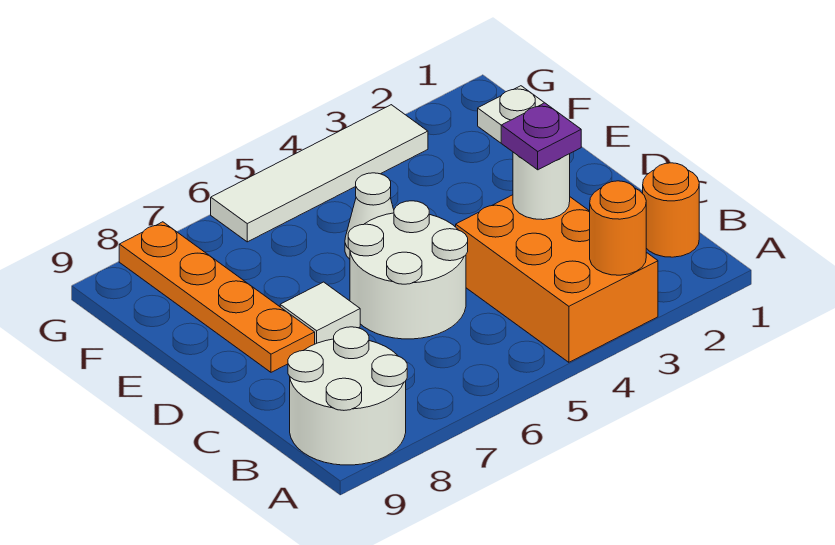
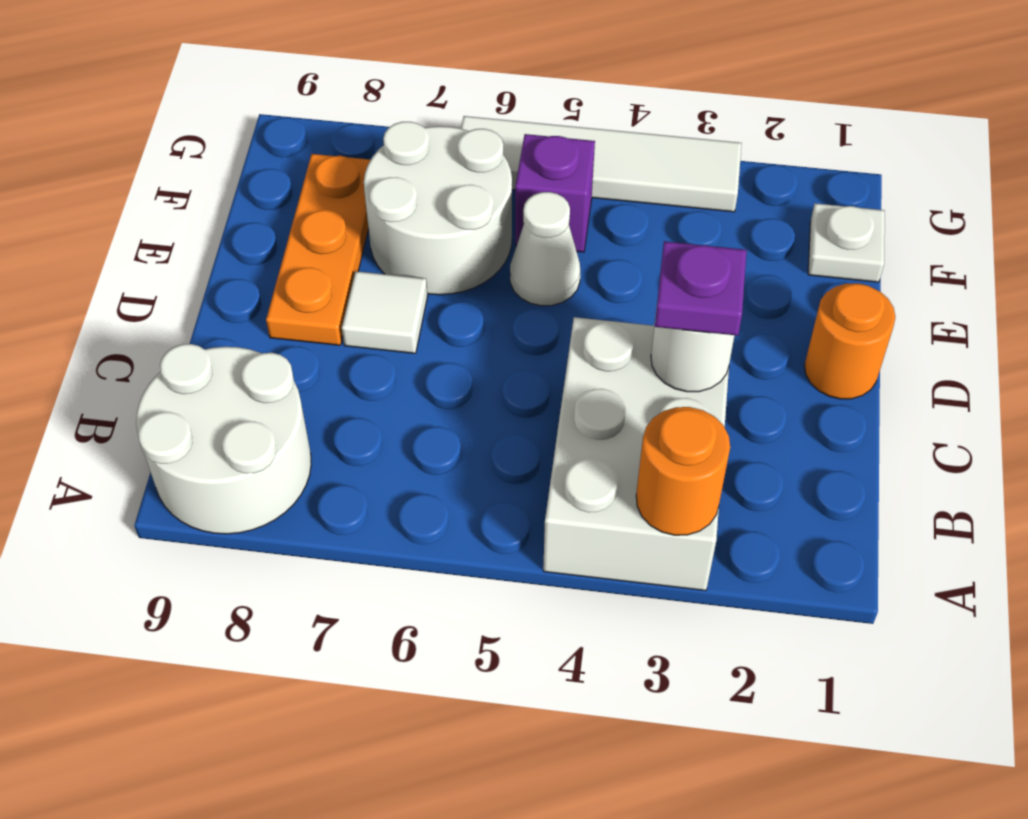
orange brick A3:C4 level 1 -> white brick A3:C4 level 1
orange round brick B1 level 1 -> orange round brick D1 level 1
white round brick C5:D6 level 1 -> white round brick E6:F7 level 1
orange plate D8:G8 level 1 -> orange plate D8:F8 level 1
none -> purple brick F5 level 1

